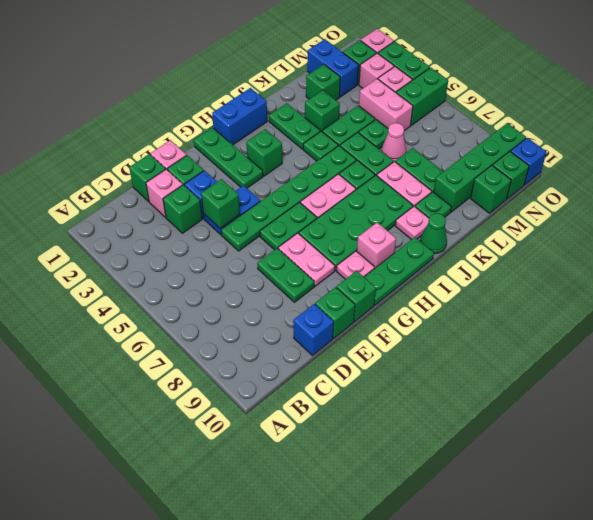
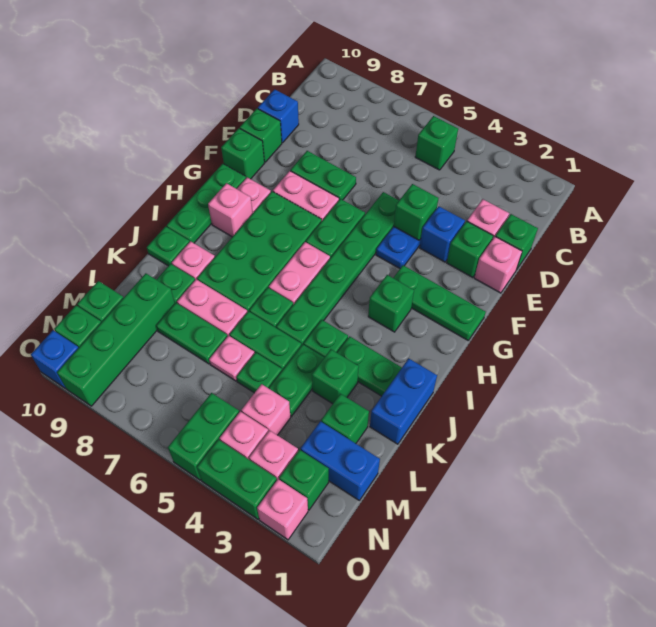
green brick D3 level 1 -> green brick B5 level 1
blue brick H1:I1 level 1 -> blue brick J1:K1 level 1
green cone J10 level 1 -> green plate J10 level 1
pink cone L6 level 1 -> pink plate L6 level 1
pink brick M4:M5 level 1 -> pink brick M4 level 1

